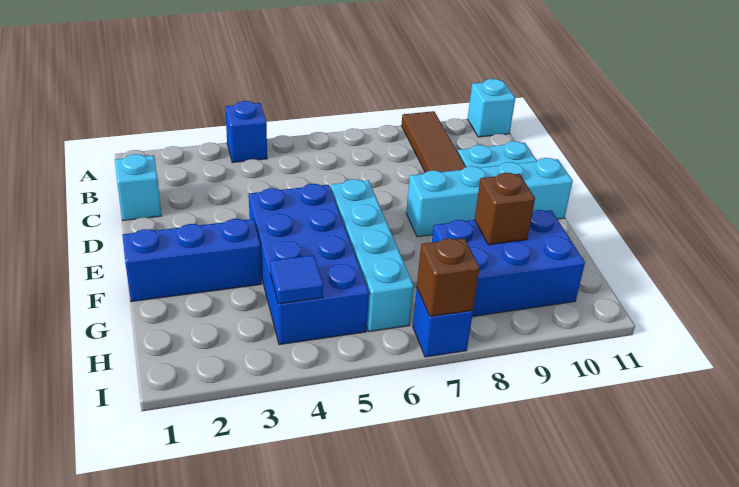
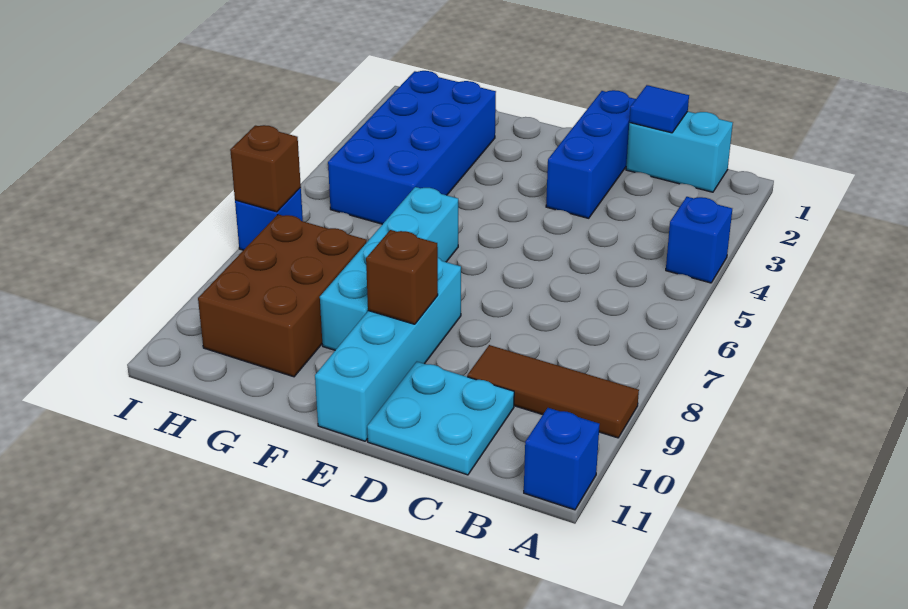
cyan brick A11 level 1 -> blue brick A11 level 1
cyan brick C1 level 1 -> cyan brick B1:C1 level 1
blue brick E4:H5 level 1 -> blue brick G2:H5 level 1
cyan brick E6:H6 level 1 -> cyan brick F6:F9 level 1
blue brick F1:F3 level 1 -> blue brick D1:D3 level 1
blue brick G8:H10 level 1 -> brown brick G8:H10 level 1
brown brick G9 level 2 -> brown brick E9 level 2
blue tile H4 level 2 -> blue tile C1 level 2

